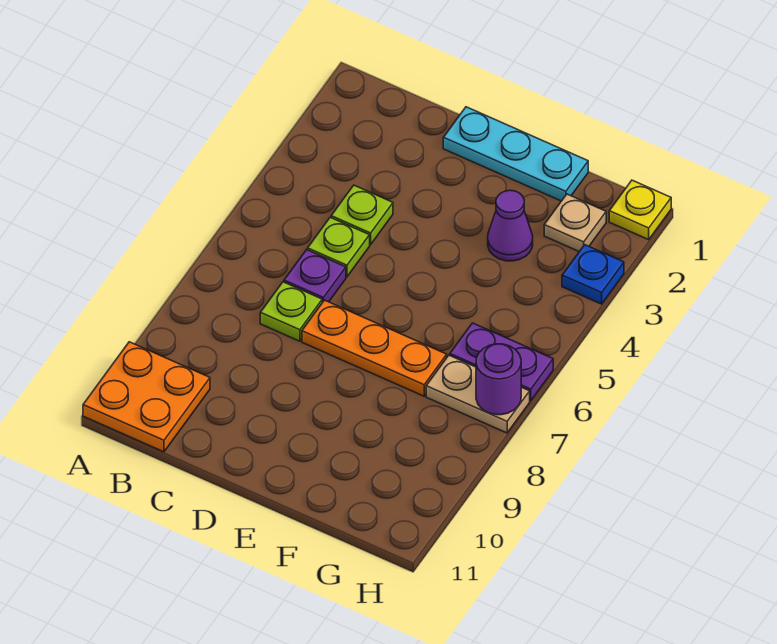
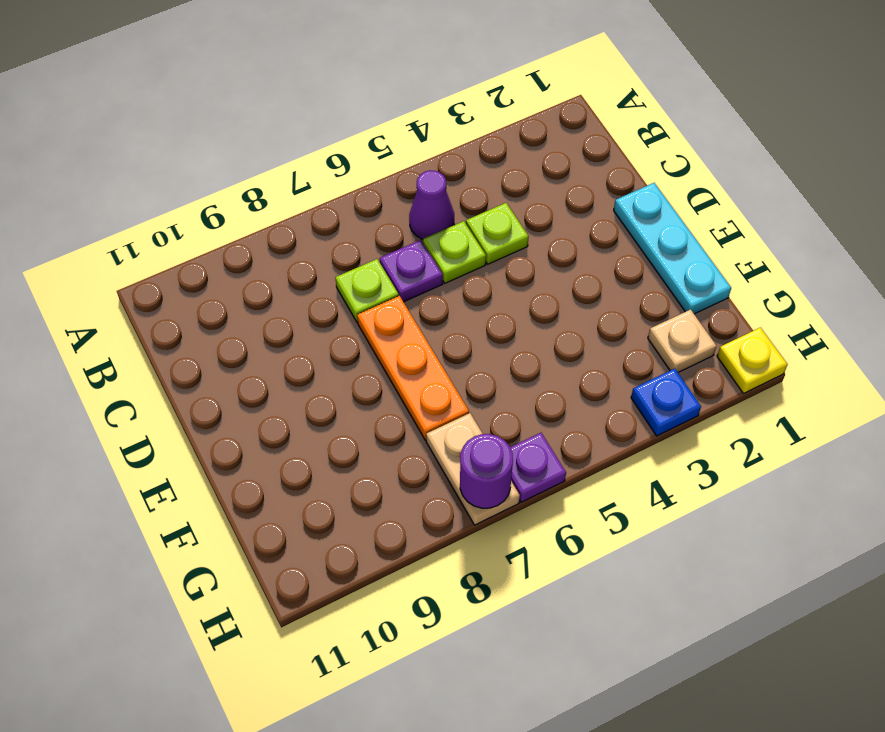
orange plate A10:B11 level 1 -> none
purple cone F3 level 1 -> purple cone B5 level 1
purple plate G6:H6 level 1 -> purple plate H6 level 1

